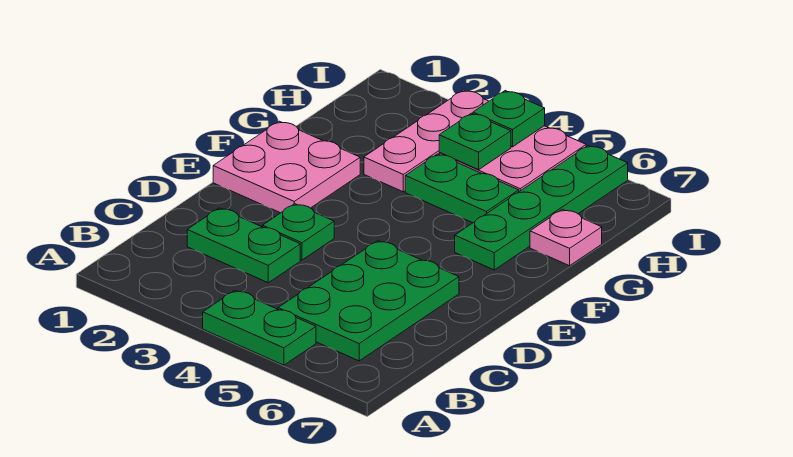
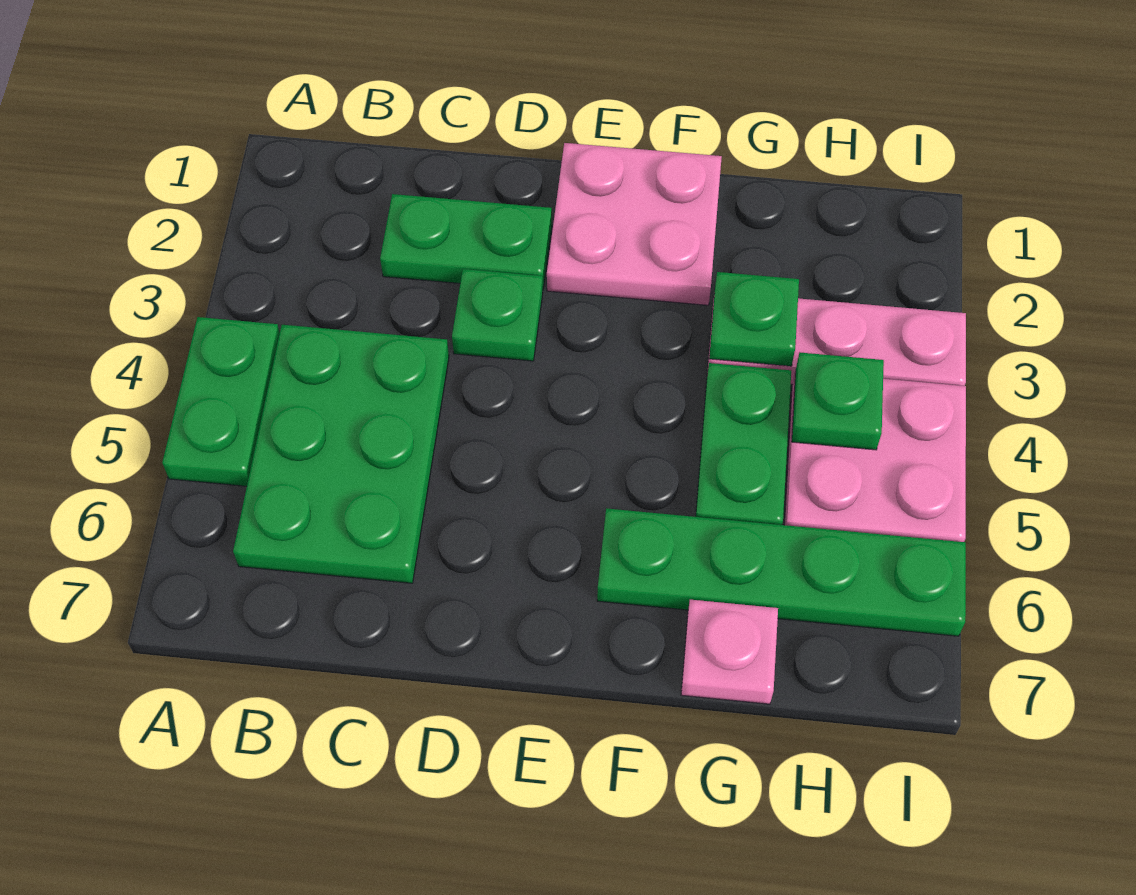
green plate B5:D6 level 1 -> green plate B4:C6 level 1
green plate C2:C3 level 1 -> green plate C2:D2 level 1
green plate I4 level 2 -> green plate G3 level 2

